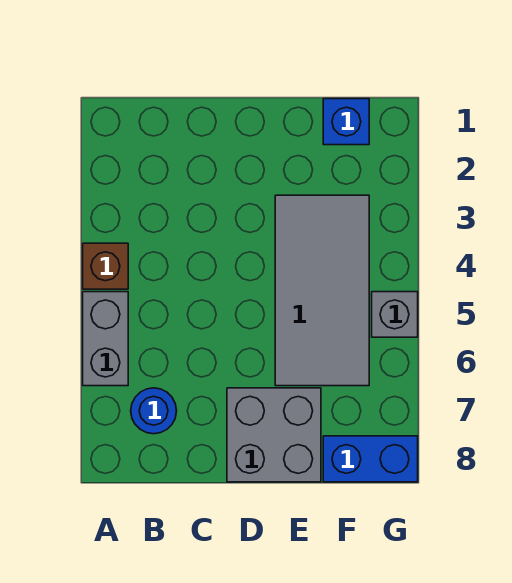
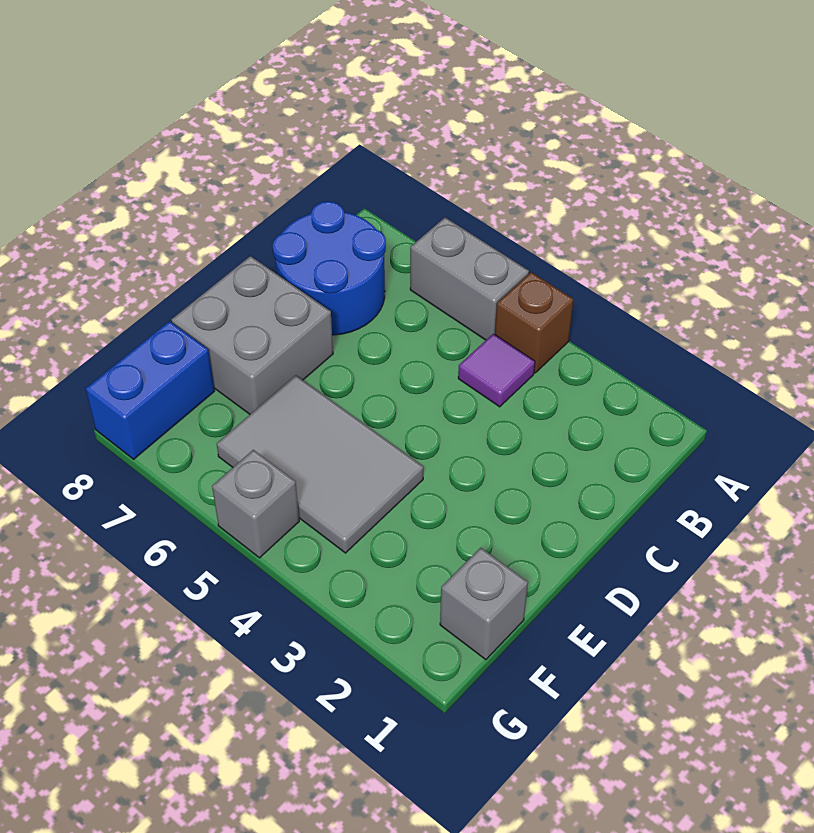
none -> purple tile B4 level 1
blue round brick B7 level 1 -> blue round brick B7:C8 level 1
grey tile E3:F6 level 1 -> grey tile E4:F6 level 1
blue brick F1 level 1 -> grey brick F1 level 1

